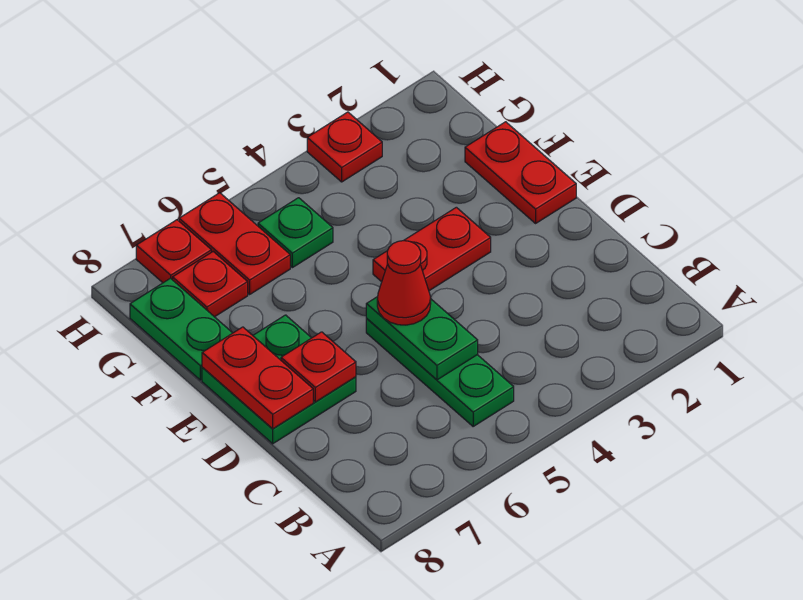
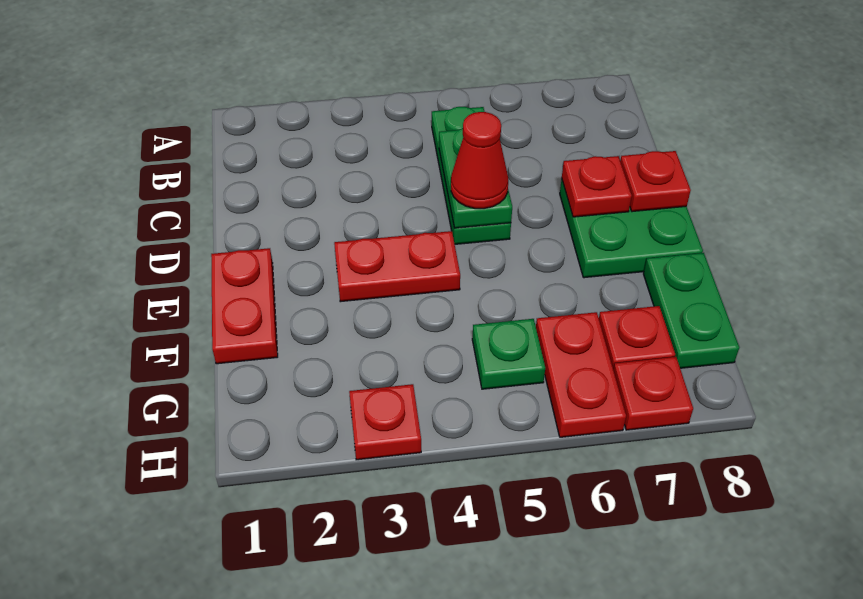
red plate D8:E8 level 2 -> red plate D8 level 2

